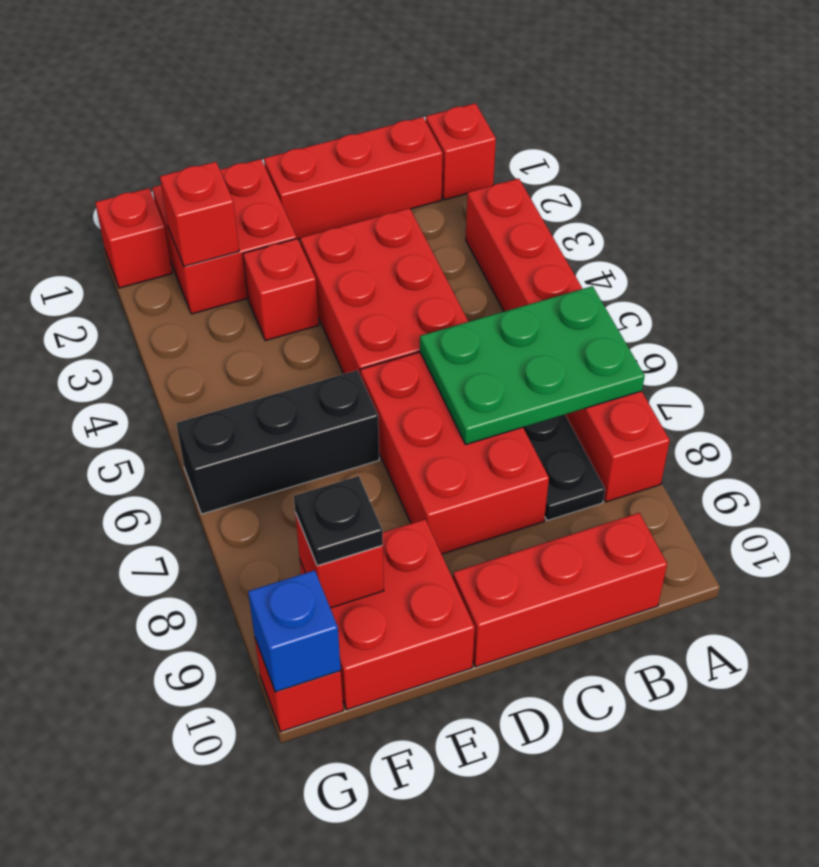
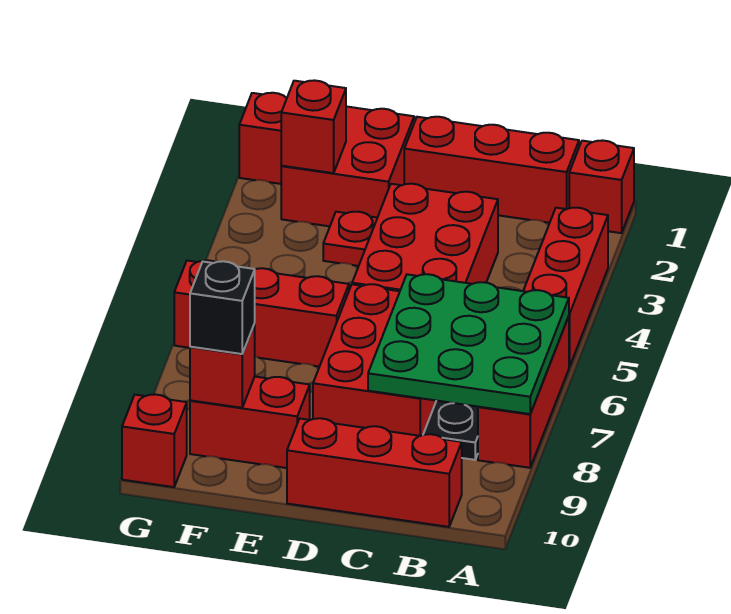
green plate A6:C7 level 2 -> green plate A6:C8 level 2
red brick E3 level 1 -> red plate E3 level 1
black brick E6:G6 level 1 -> red brick E6:G6 level 1
red brick E9:F10 level 1 -> red brick E9:F9 level 1
black plate F9 level 3 -> black brick F9 level 3
blue brick G10 level 2 -> none

